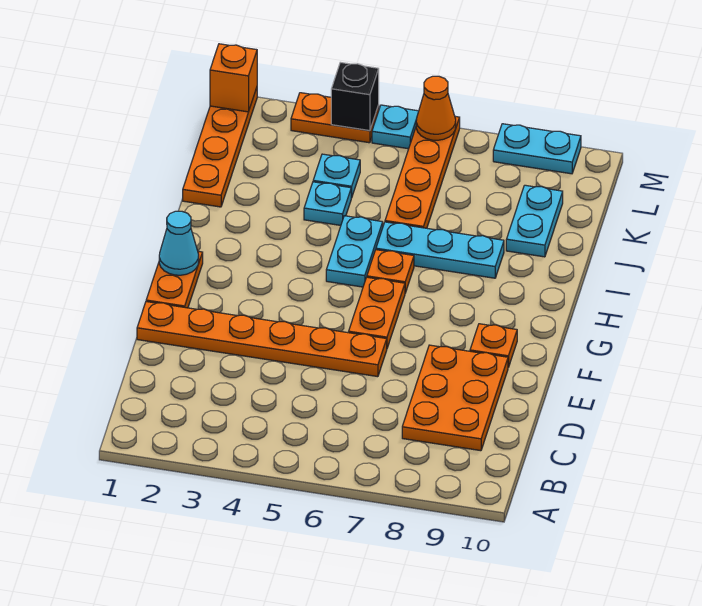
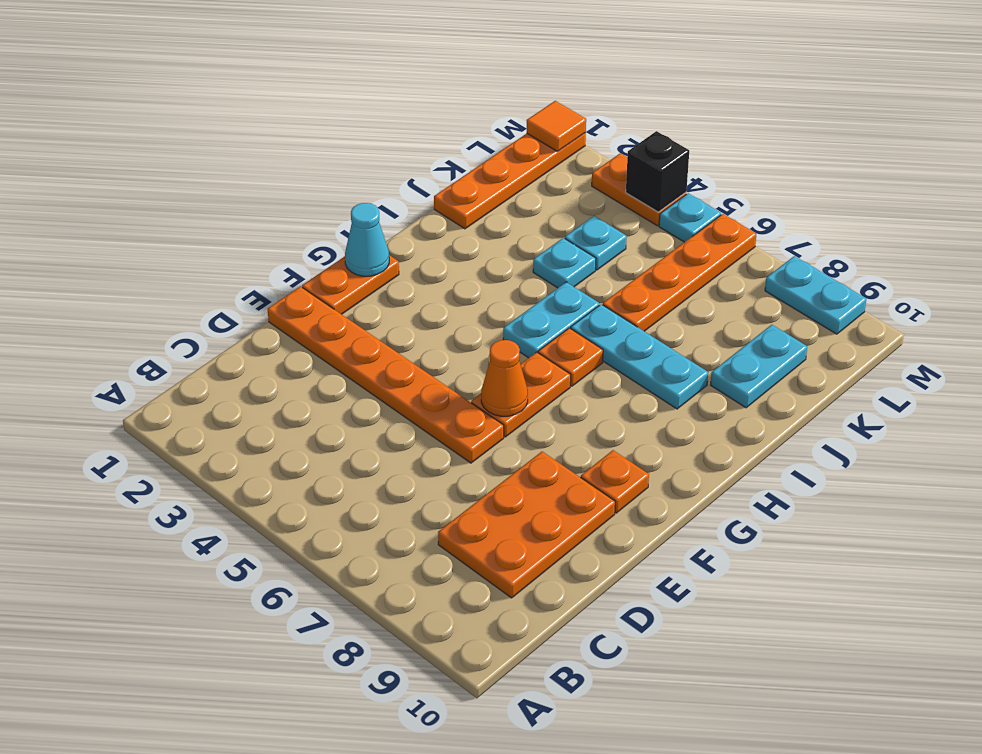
orange brick M1 level 2 -> orange tile M1 level 2
orange cone M6 level 2 -> orange cone F6 level 2

